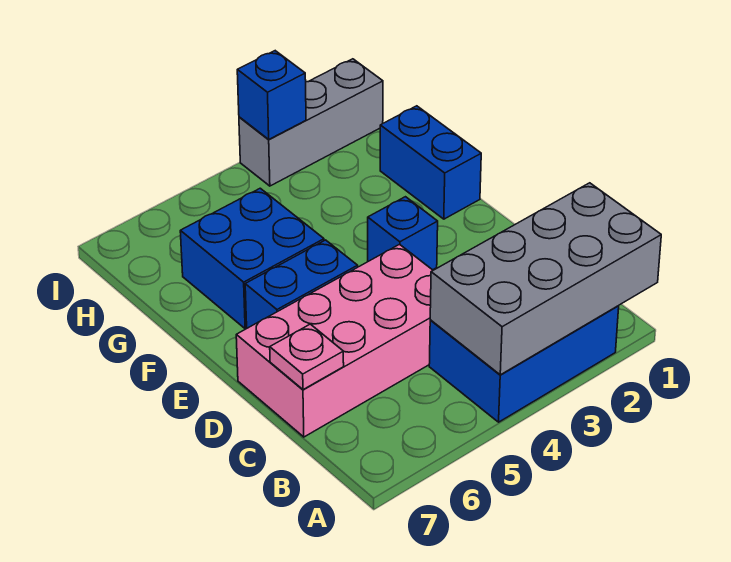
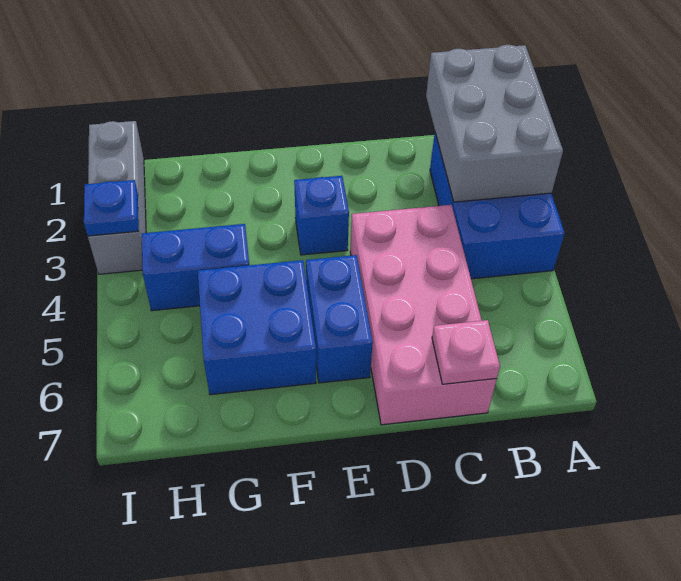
grey brick A1:B4 level 2 -> grey brick A1:B3 level 2
blue brick F1:G1 level 1 -> blue brick G4:H4 level 1
blue brick I3 level 2 -> blue plate I3 level 2

